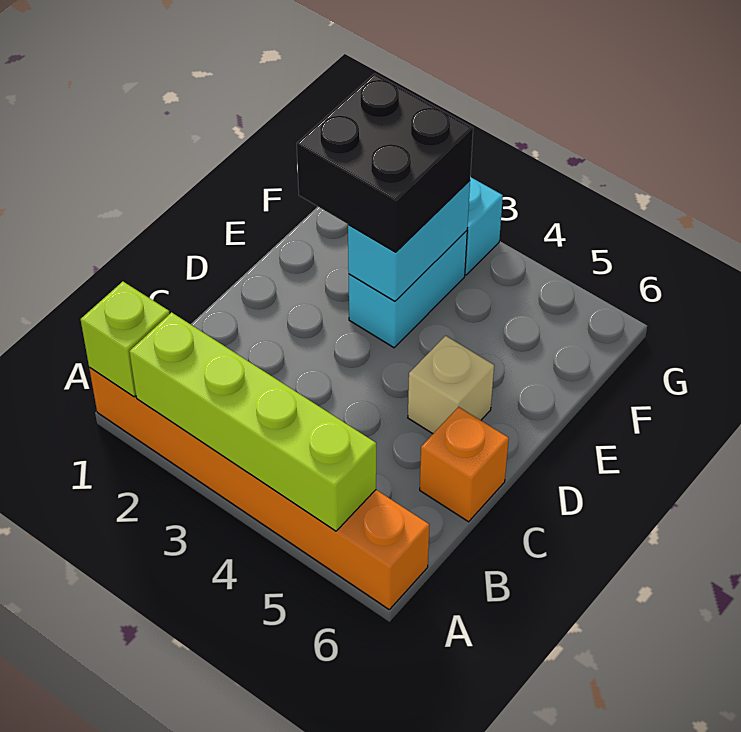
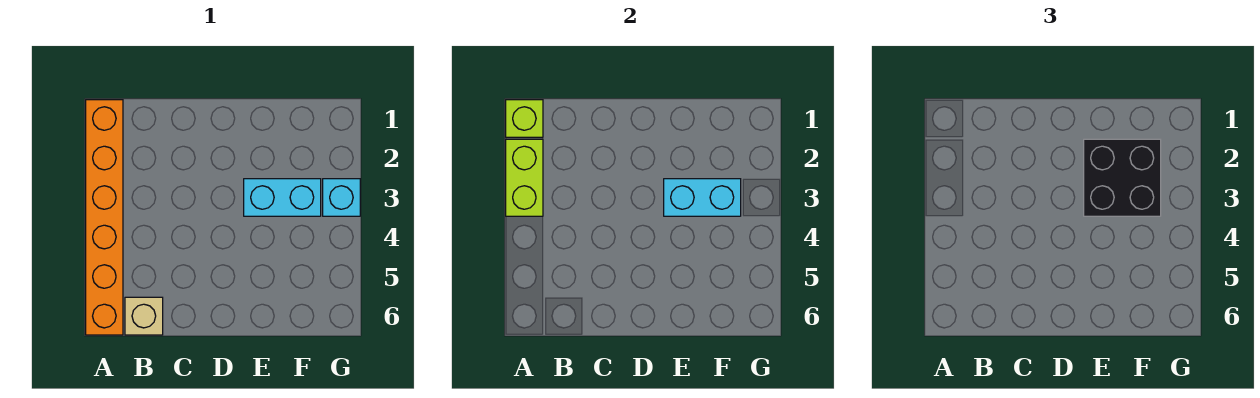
lime brick A2:A5 level 2 -> lime brick A2:A3 level 2
orange brick C6 level 1 -> none
tan brick D5 level 1 -> tan brick B6 level 1

